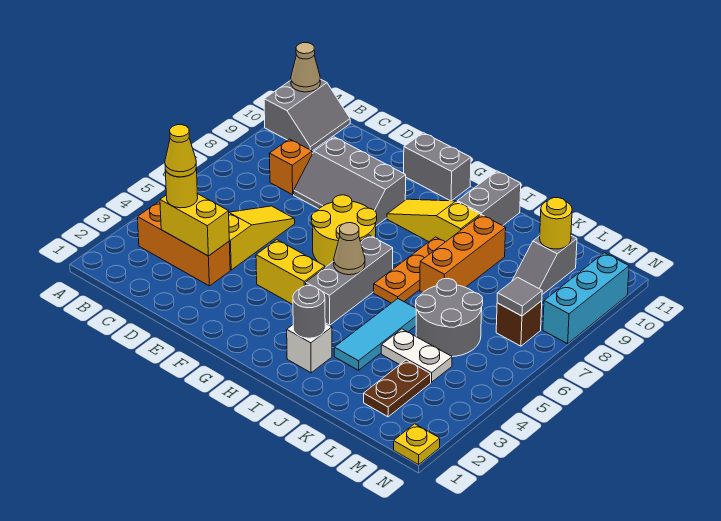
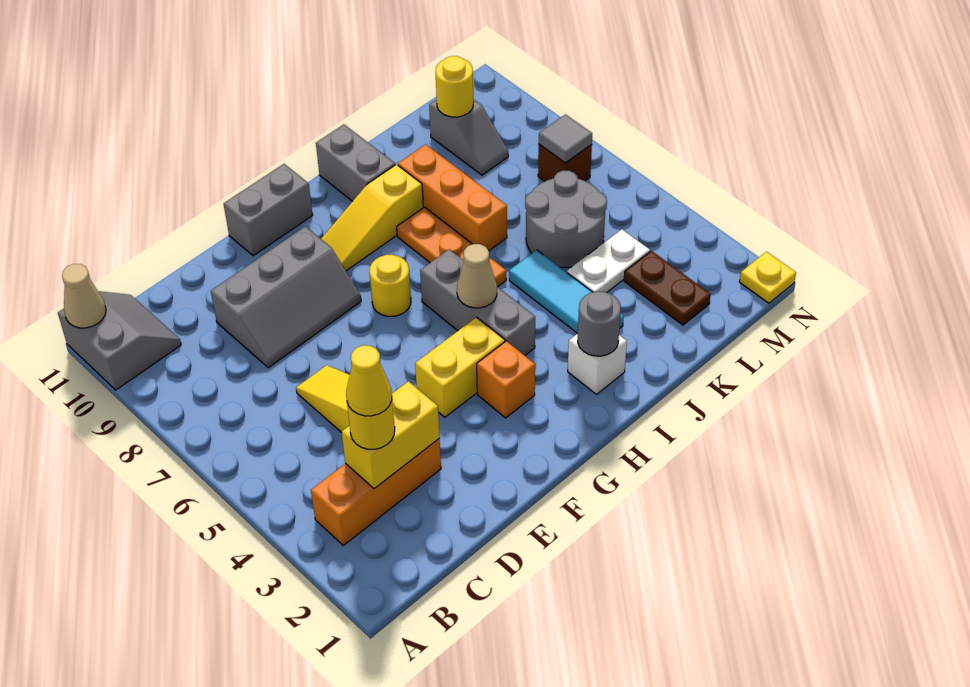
orange brick C8 level 1 -> orange brick G3 level 1
yellow round brick F6:G7 level 1 -> yellow round brick G7 level 1
cyan brick N8:N10 level 1 -> none

